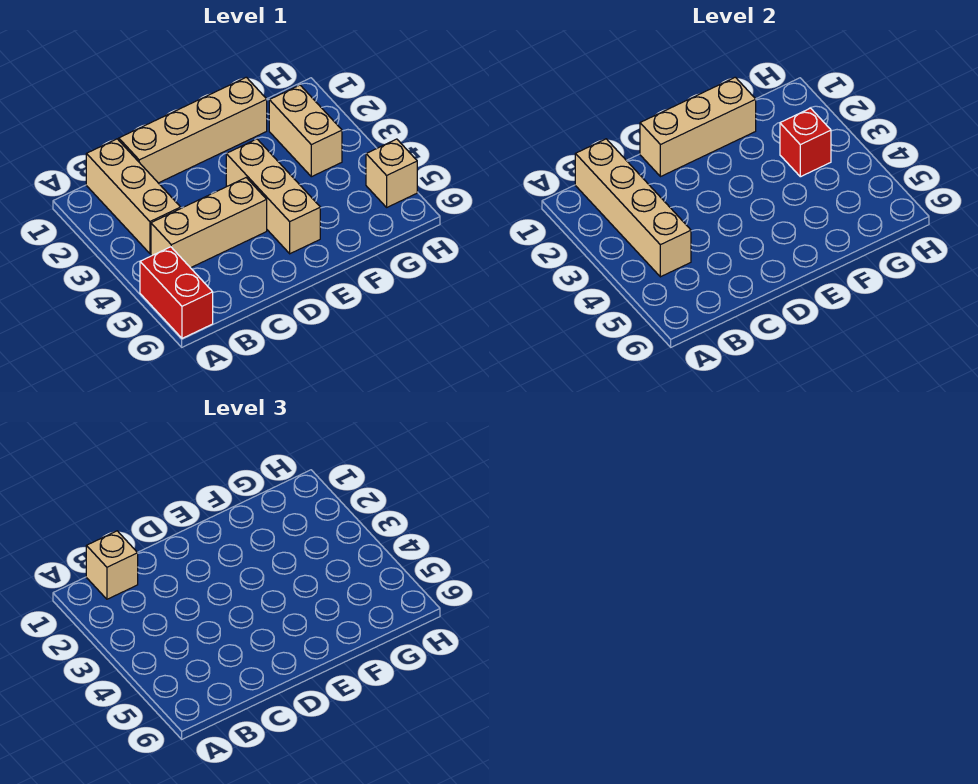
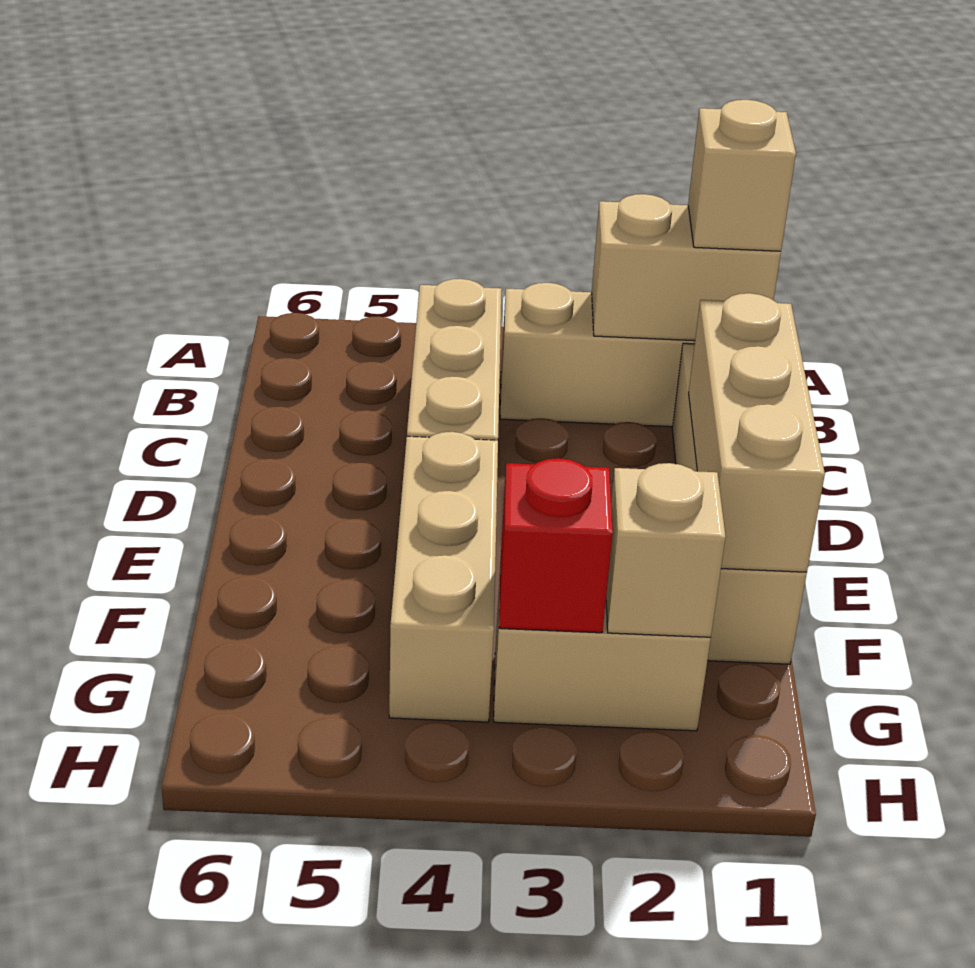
red brick A5:A6 level 1 -> none
tan brick B1:B4 level 2 -> tan brick B1:B2 level 2
tan brick E3:E5 level 1 -> tan brick E4:G4 level 1
tan brick H5 level 1 -> tan brick G2 level 2

